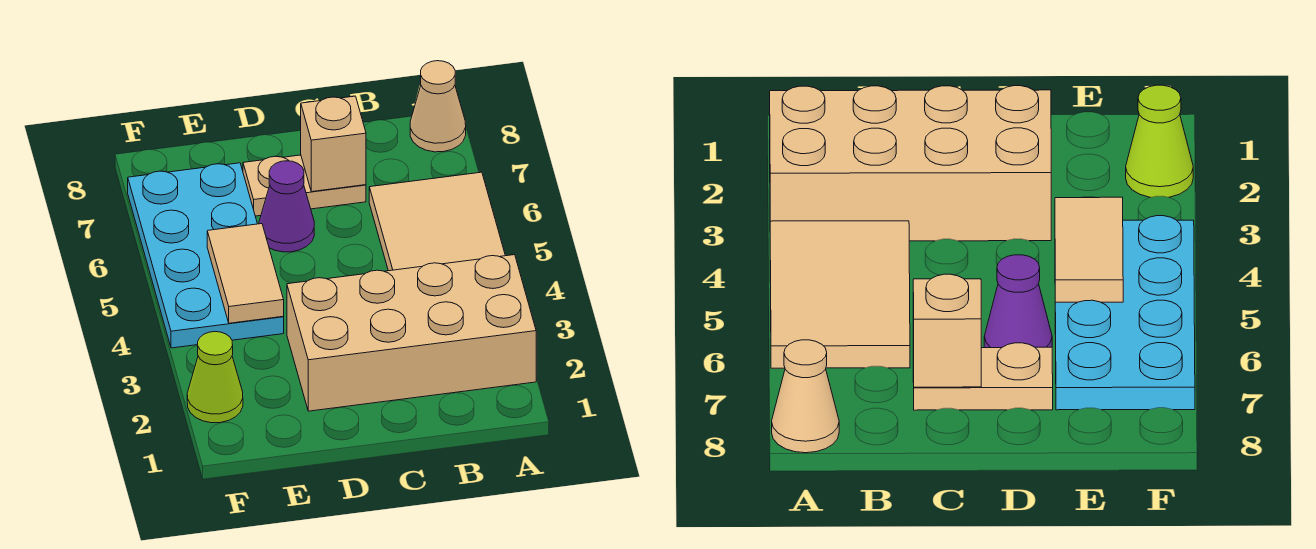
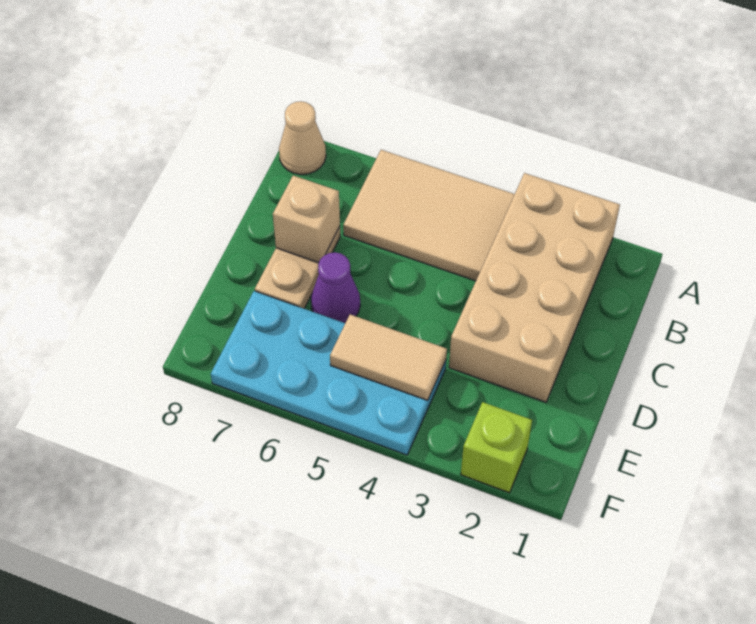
lime cone F2 level 1 -> lime brick F2 level 1

